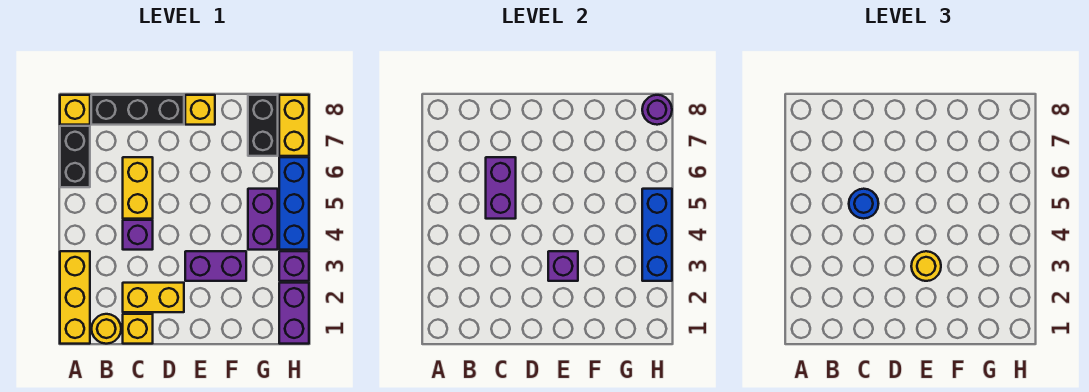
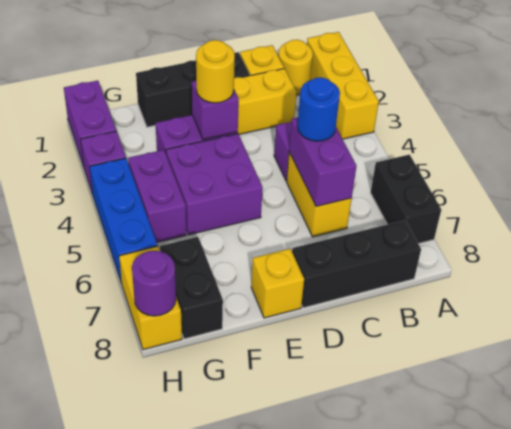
yellow brick A8 level 1 -> none
none -> black brick D1:F1 level 1
none -> purple brick E4:F5 level 1
blue brick H3:H5 level 2 -> none

